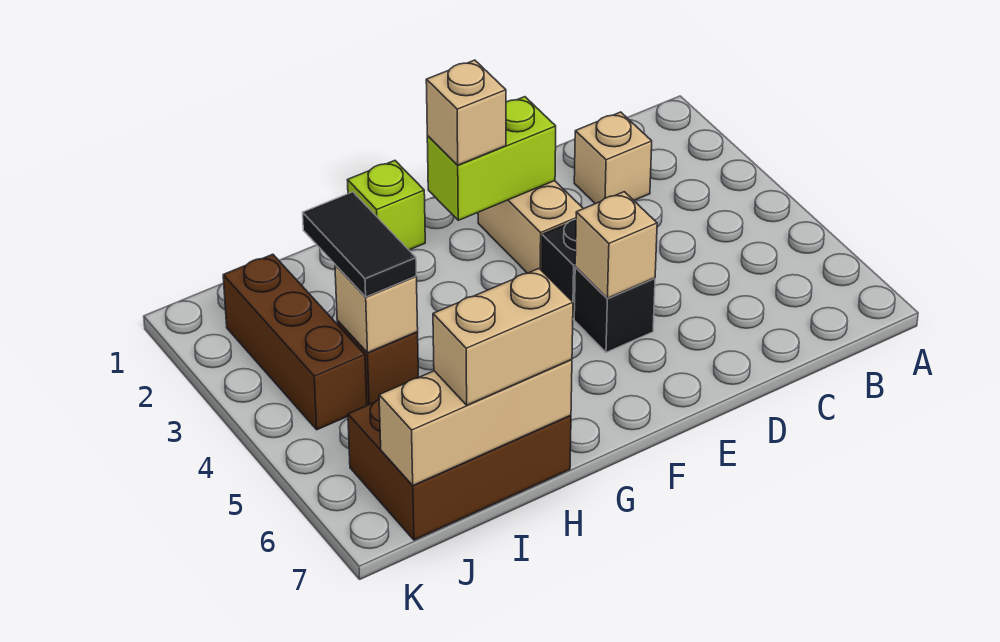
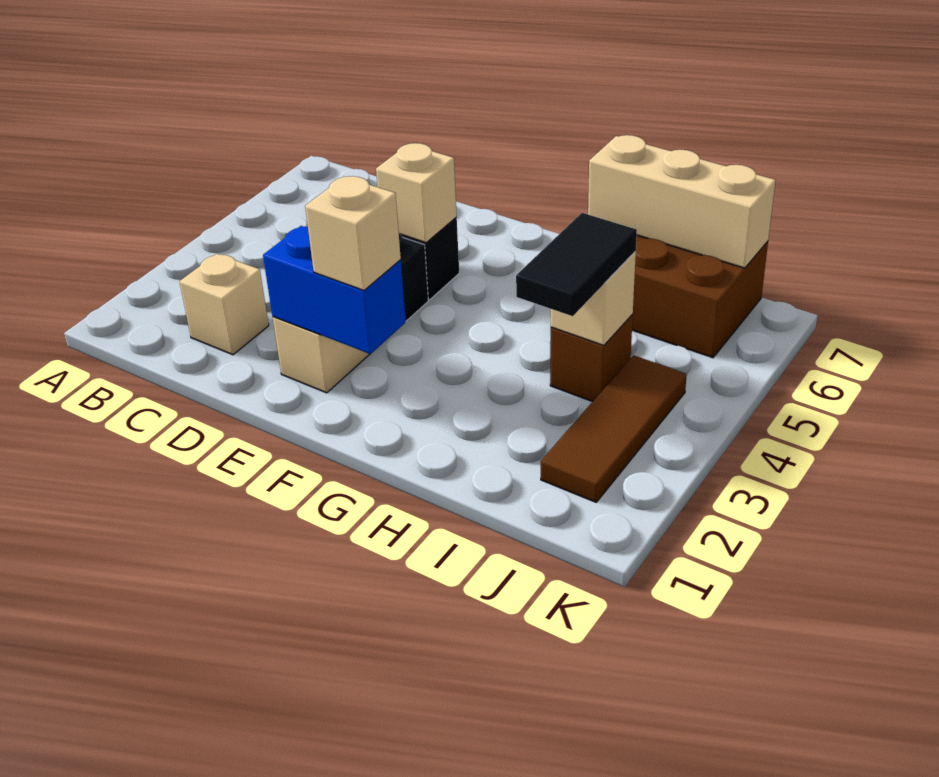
lime brick E2:F2 level 2 -> blue brick E2:F2 level 2
lime brick G1 level 1 -> none
tan brick H7:I7 level 3 -> none
brown brick J2:J4 level 1 -> brown tile J2:J4 level 1

